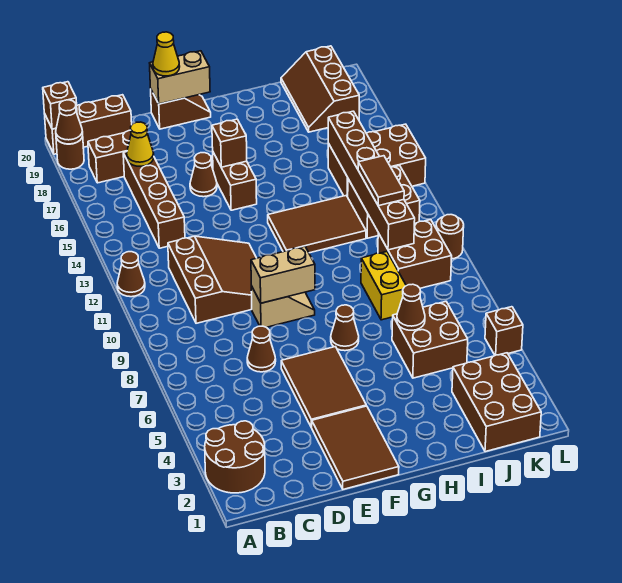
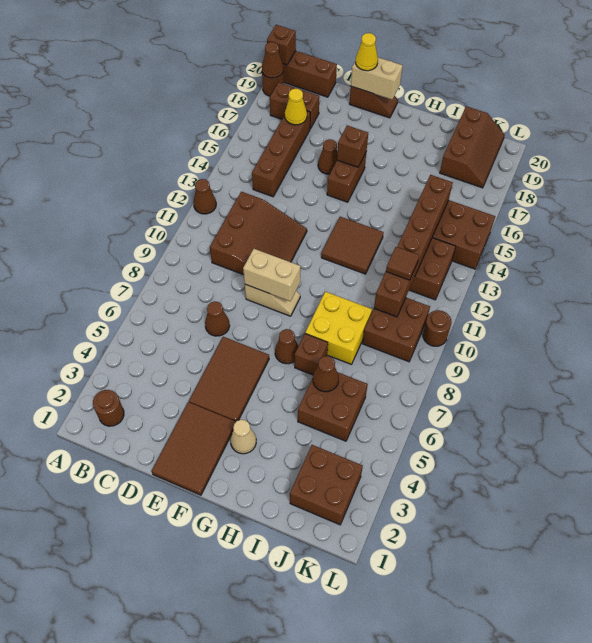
brown round brick A2:B3 level 1 -> brown round brick B2 level 1
none -> tan cone G3 level 1
brown tile G12:I13 level 1 -> brown tile G12:H13 level 1
yellow brick I8:I9 level 1 -> yellow brick H8:I9 level 1
brown brick J1:K3 level 1 -> brown brick J2:K3 level 1
brown tile J11:J12 level 3 -> brown tile J11 level 3
brown slope J18:K20 level 1 top K -> brown slope J18:K20 level 1 top J
brown brick L5 level 1 -> brown brick H7 level 1

